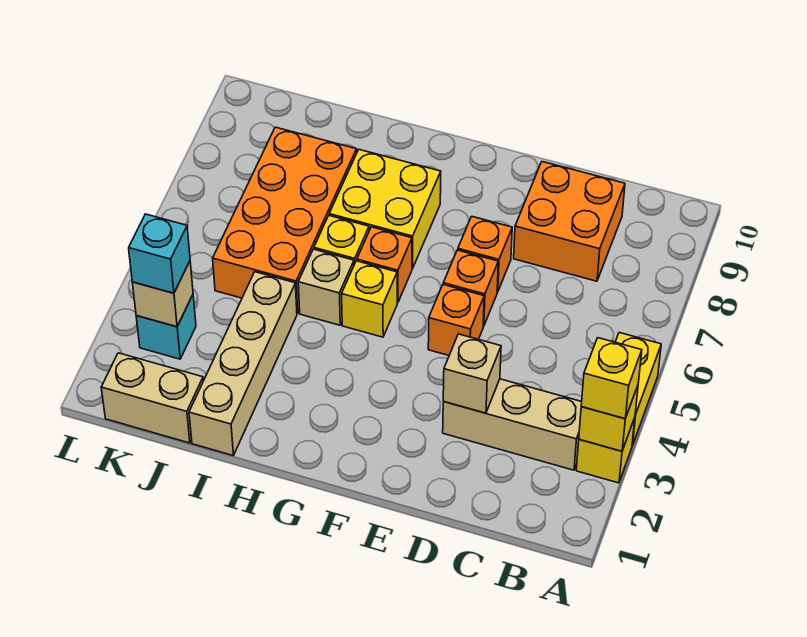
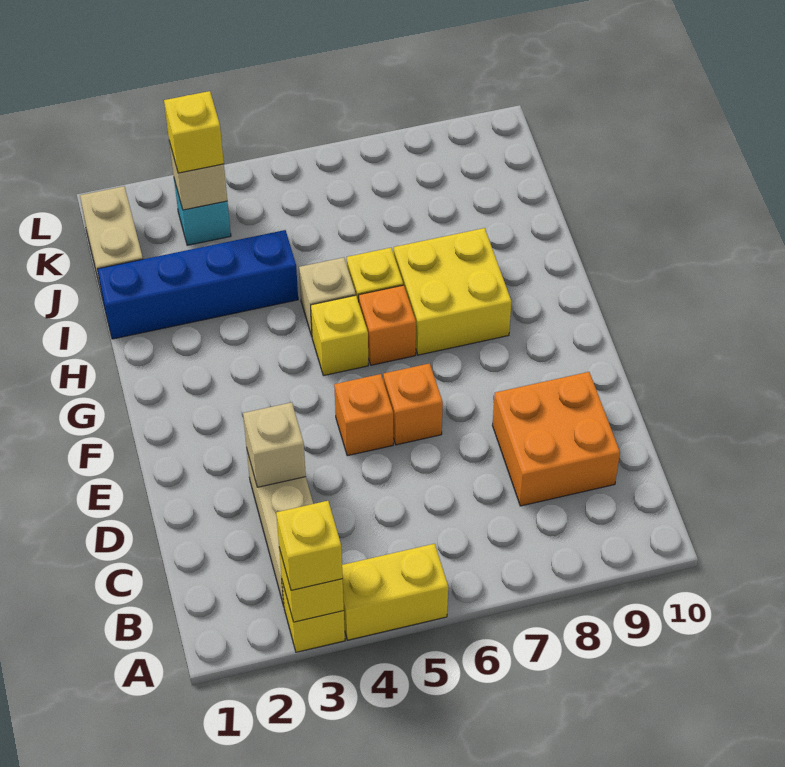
orange brick E7 level 1 -> none
tan brick I1:I4 level 1 -> blue brick I1:I4 level 1
orange brick I5:J8 level 1 -> none
cyan brick K3 level 3 -> yellow brick K3 level 3

